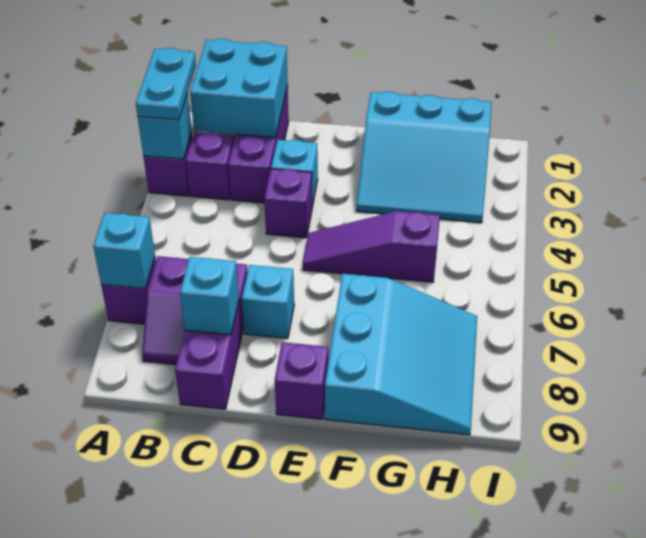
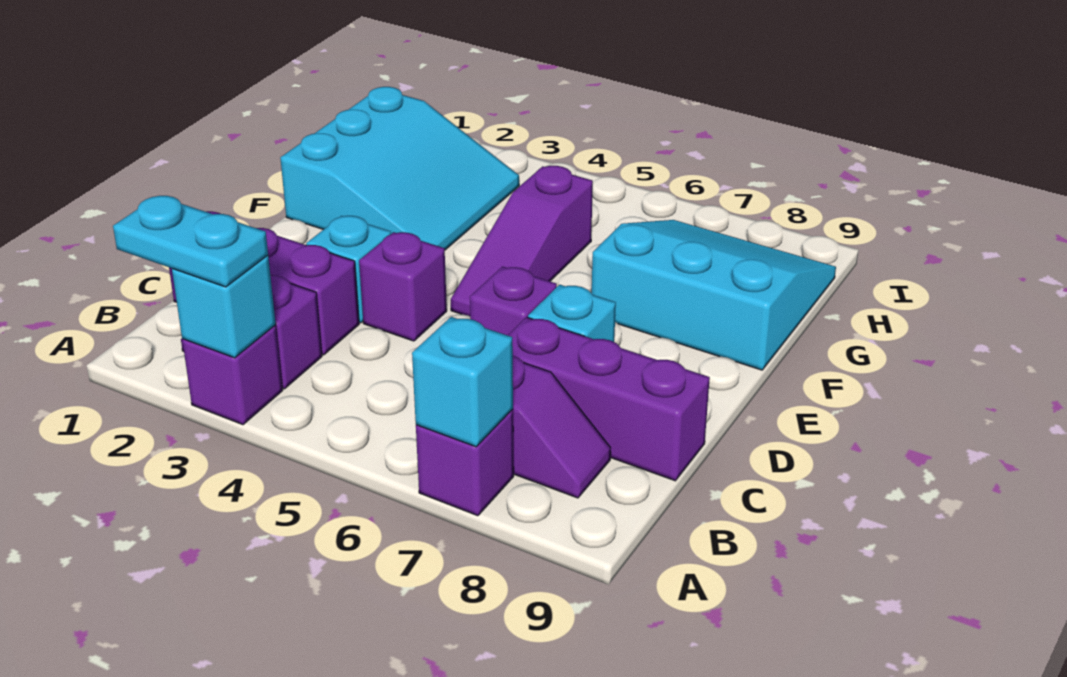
cyan brick B1:C2 level 2 -> none
cyan brick C8 level 2 -> none
purple brick E9 level 1 -> purple brick D6 level 1

